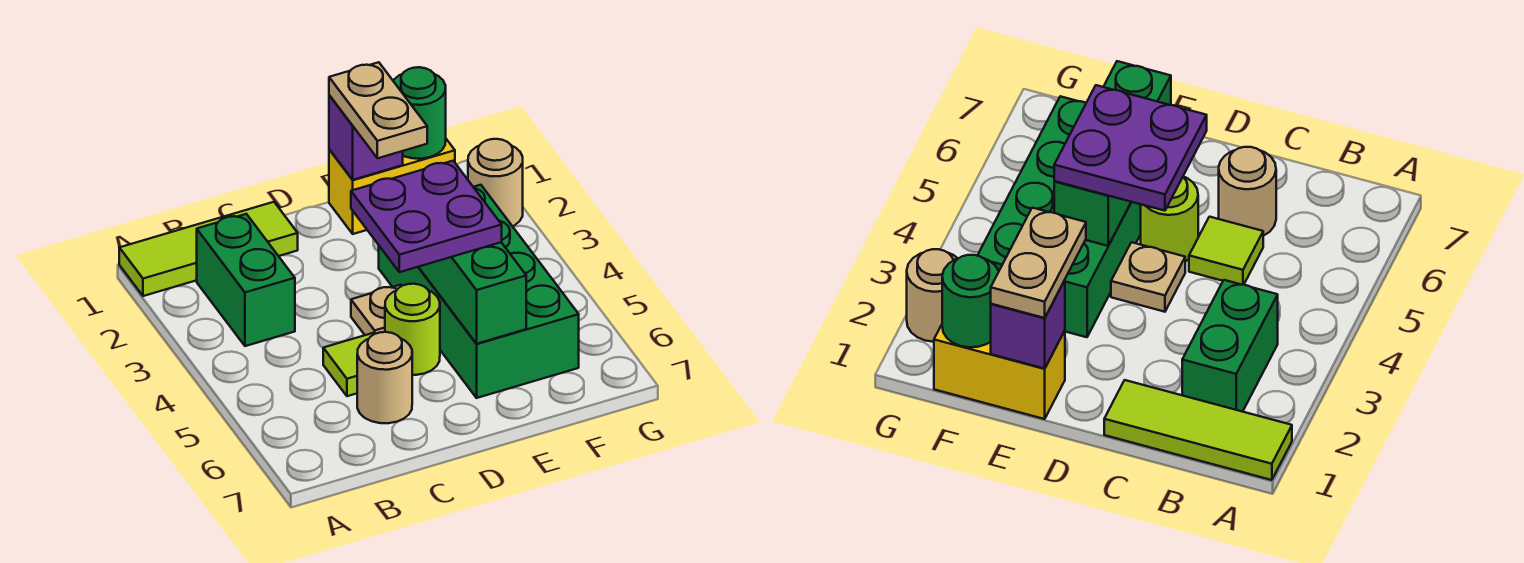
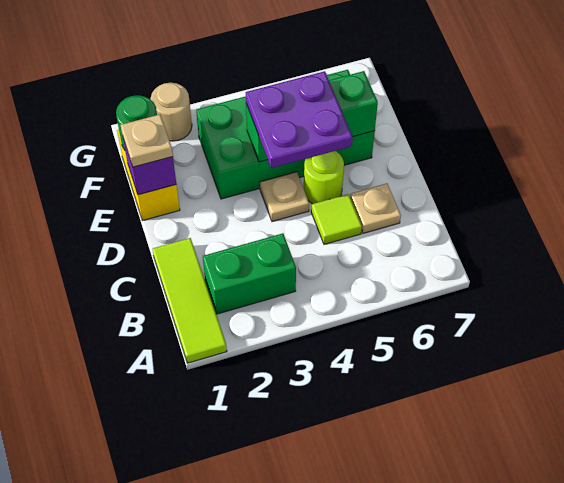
tan round brick C6 level 1 -> tan plate C6 level 1
tan plate E1:E2 level 3 -> tan plate E1 level 3

